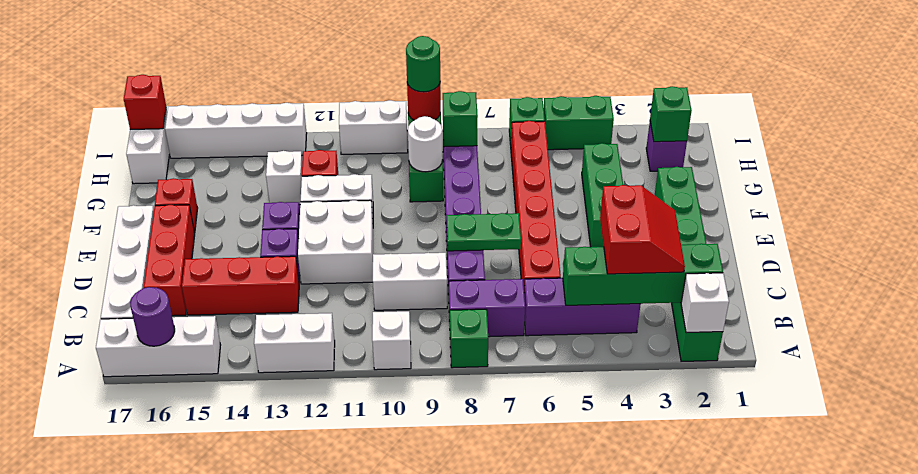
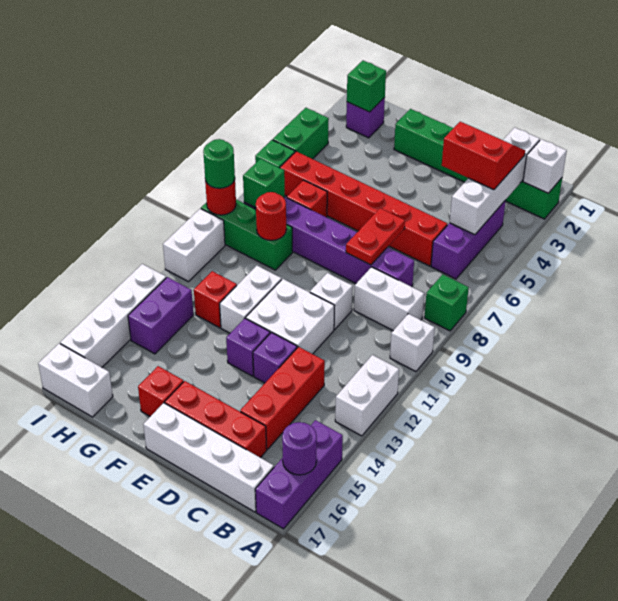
white brick A15:A17 level 1 -> purple brick A15:A17 level 1
green brick B2:B5 level 2 -> white brick B2:B5 level 2
purple brick B7:B8 level 1 -> purple brick H13:H14 level 1
white brick C9:C10 level 1 -> white brick B9:C9 level 1
green plate D7:D8 level 2 -> red plate D7:D8 level 2
green brick E4:G4 level 1 -> none
white round brick G9 level 2 -> red round brick G9 level 2
white brick G13 level 1 -> white brick D10 level 1
red brick I17 level 2 -> red brick G7 level 1

